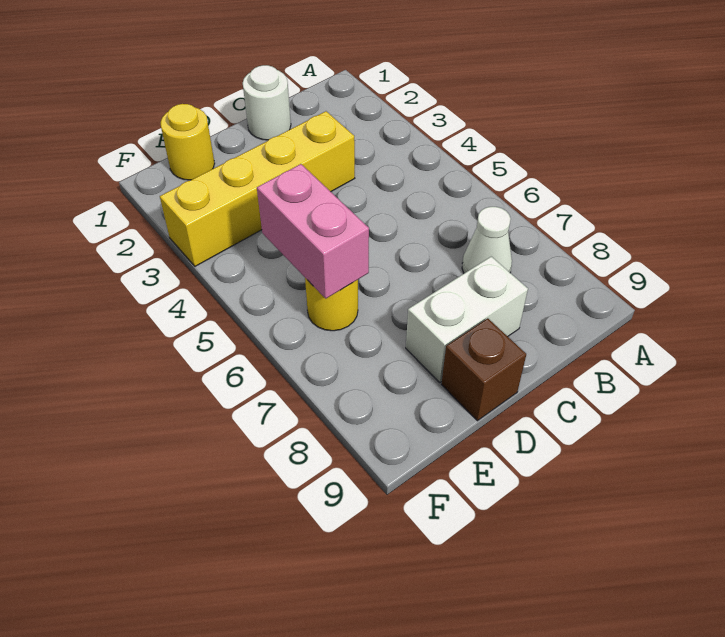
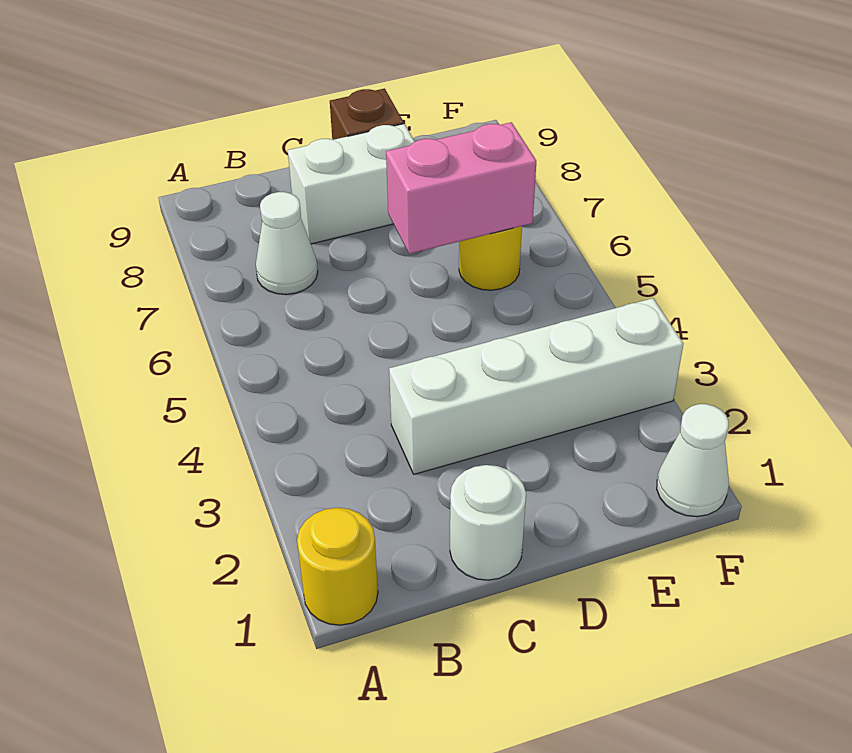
yellow brick C3:F3 level 1 -> white brick C3:F3 level 1
yellow round brick E1 level 1 -> yellow round brick A1 level 1
pink brick E5:E6 level 2 -> pink brick D6:E6 level 2
none -> white cone F1 level 1

